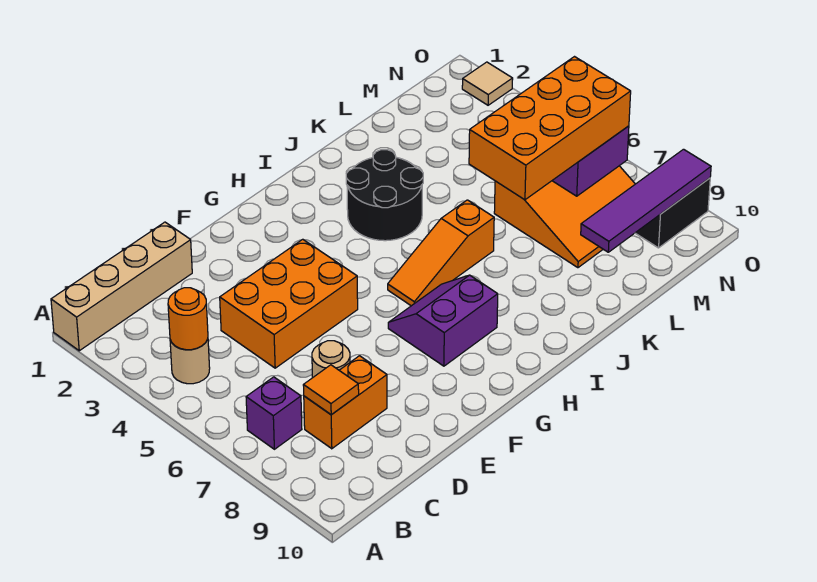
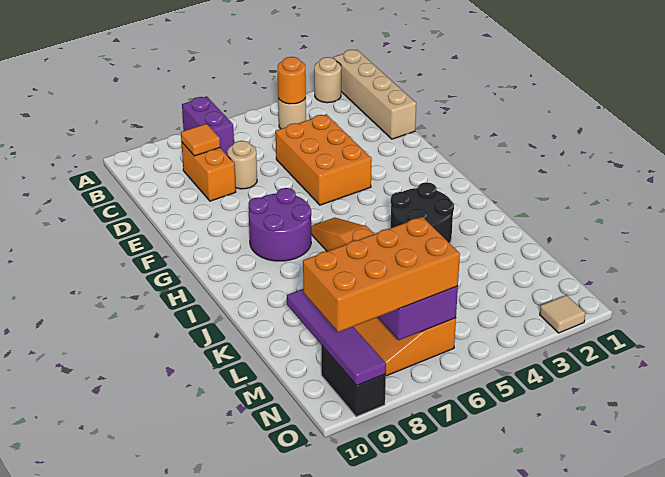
none -> tan round brick A2 level 1
purple brick B7 level 1 -> purple brick A7:B7 level 1
purple slope G7:H8 level 1 top 8 -> purple round brick G7:H8 level 1
orange brick K6:N7 level 3 -> orange brick M6:N9 level 3

